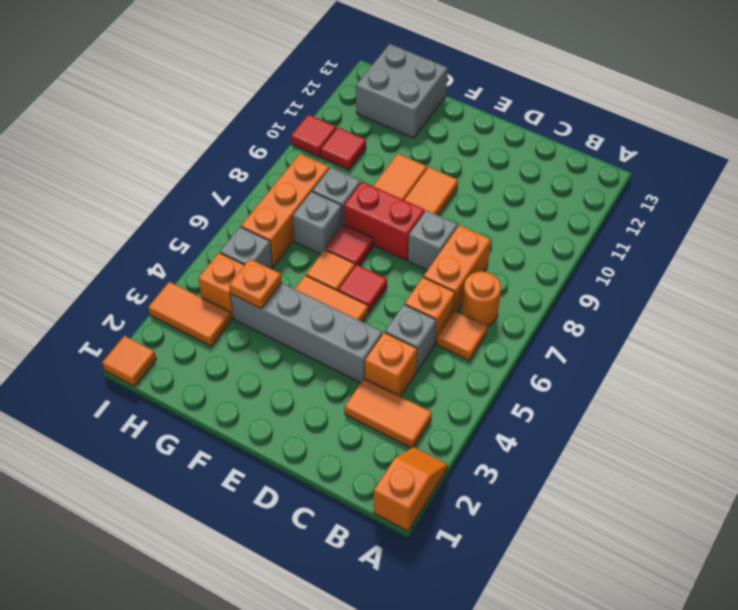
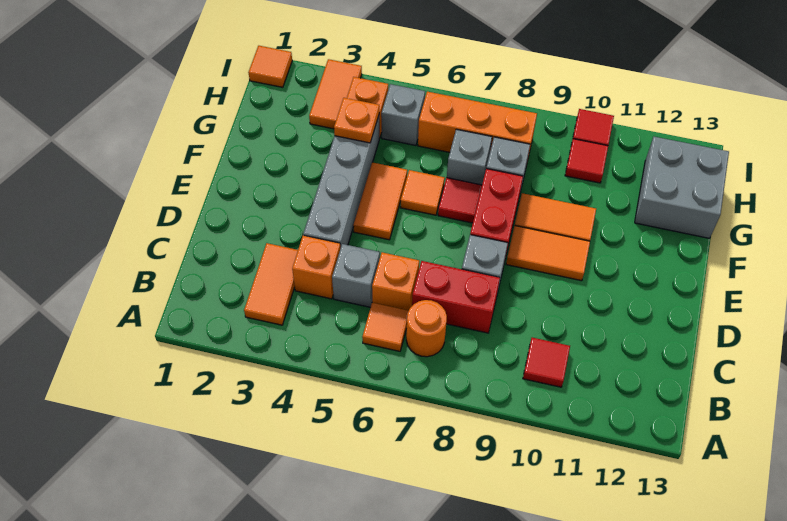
orange slope A1:A2 level 1 top 1 -> none
orange brick C7:C8 level 1 -> red brick C7:C8 level 1
red tile E6 level 1 -> red tile B10 level 1

